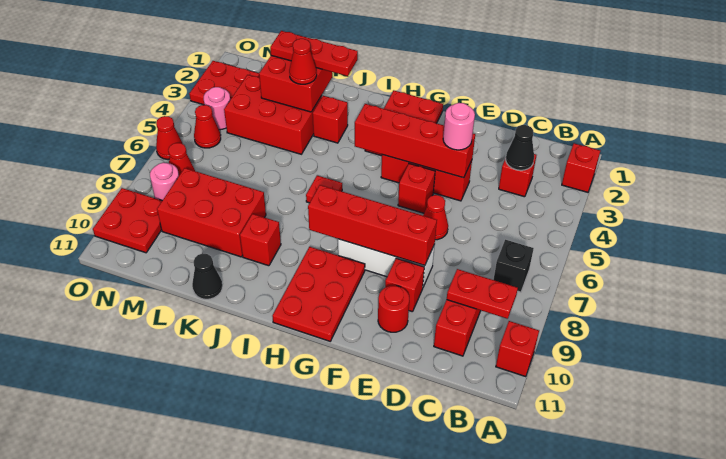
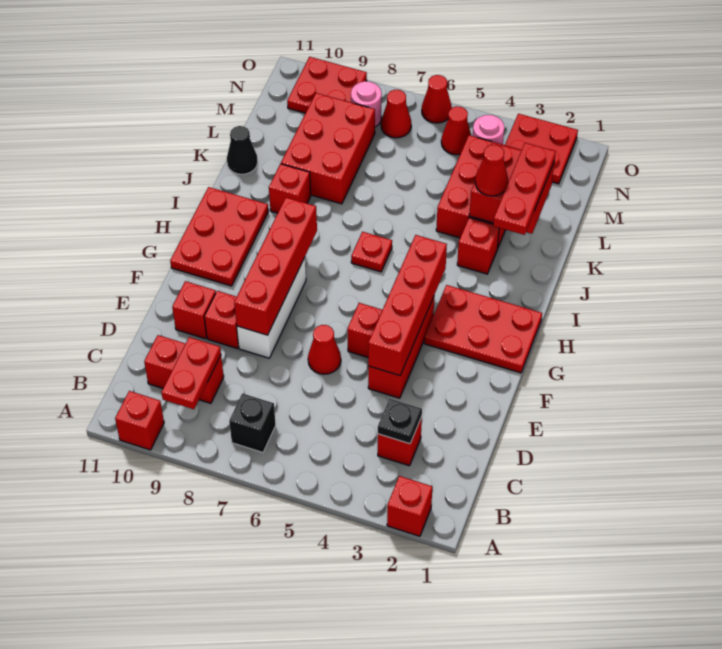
black cone C3 level 2 -> black plate C3 level 2
pink round brick E4 level 3 -> none
red round brick E10 level 1 -> red brick E10 level 1
red plate G9:H11 level 1 -> red plate G10:I11 level 1

